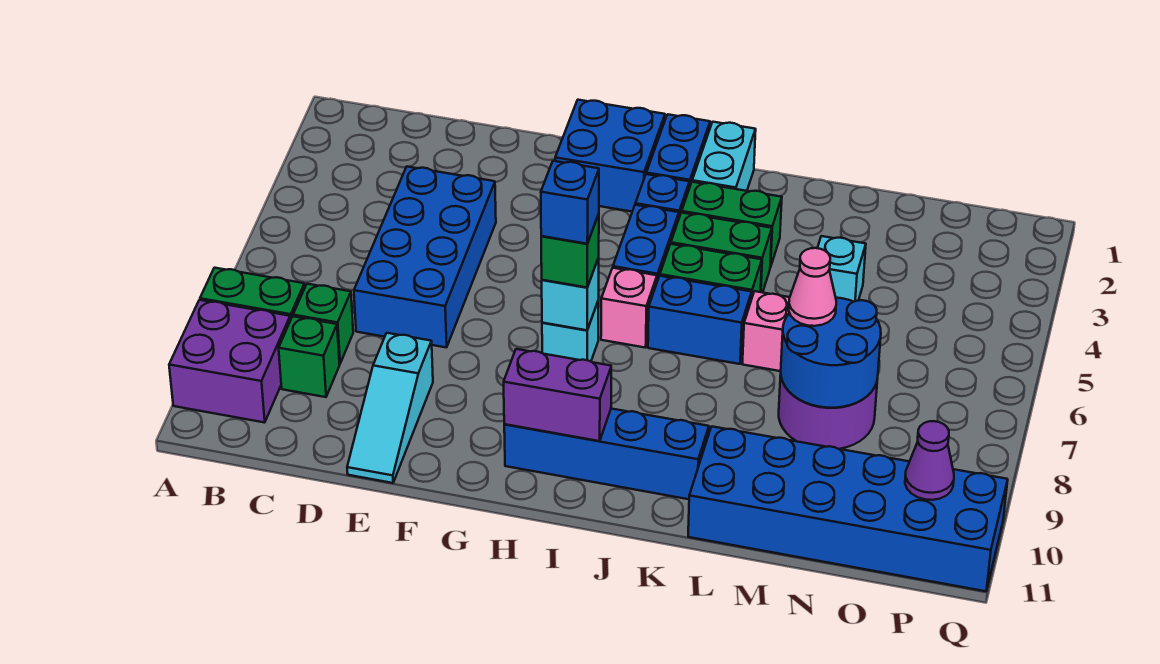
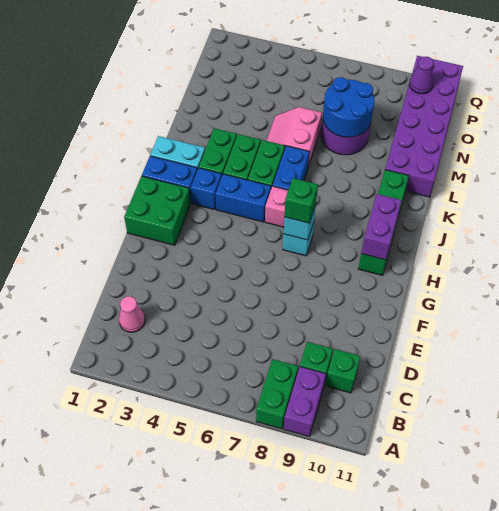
purple brick A9:B10 level 1 -> purple brick A9:B9 level 1
green brick C8 level 1 -> green brick C10 level 1
blue brick D4:E7 level 1 -> none
cyan slope E9:E11 level 1 top 9 -> none
blue brick G1:H2 level 1 -> green brick G1:H2 level 1
blue brick H7 level 4 -> none
blue brick H10:K10 level 1 -> green brick H10:K10 level 1
blue brick L10:Q11 level 1 -> purple brick L10:Q11 level 1
cyan brick M4 level 1 -> none
pink cone M7 level 3 -> pink cone C2 level 1

